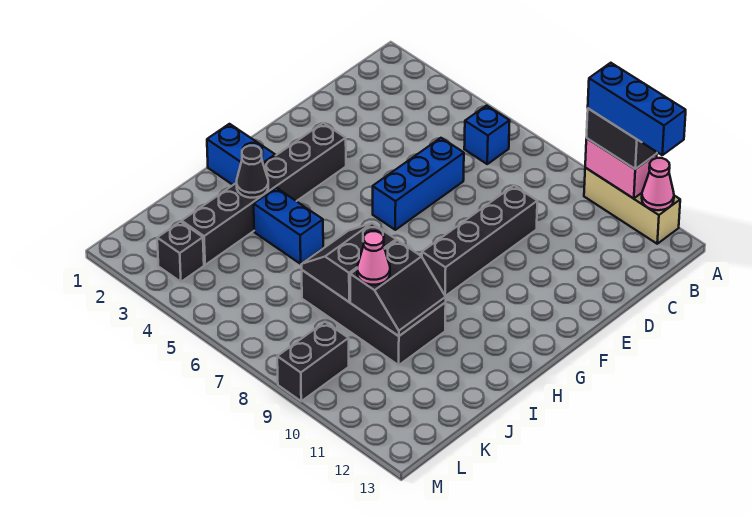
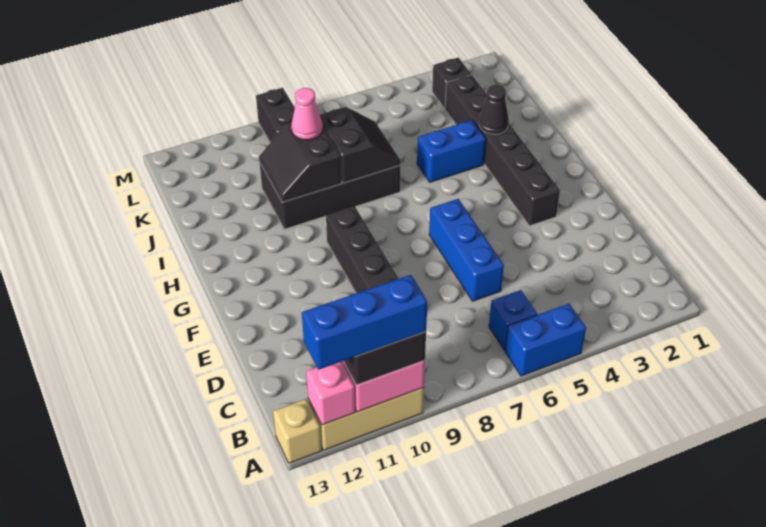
pink cone A12 level 2 -> pink brick A12 level 2
none -> tan brick A13 level 1
blue brick H1:H2 level 1 -> blue brick A5:A6 level 1

